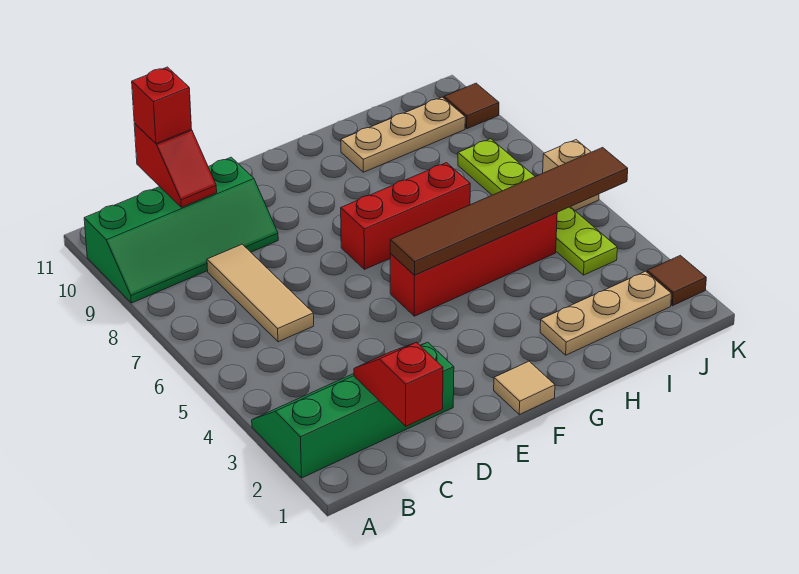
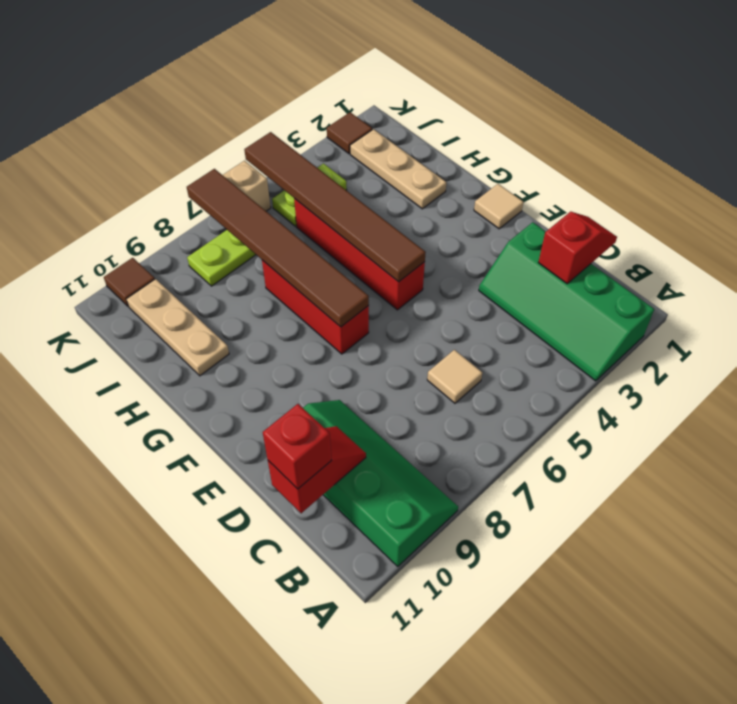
red slope C1:C2 level 2 top 1 -> red slope C1:C2 level 2 top 2
tan tile C6:C8 level 1 -> tan tile C6 level 1
none -> brown tile F7:K7 level 2

